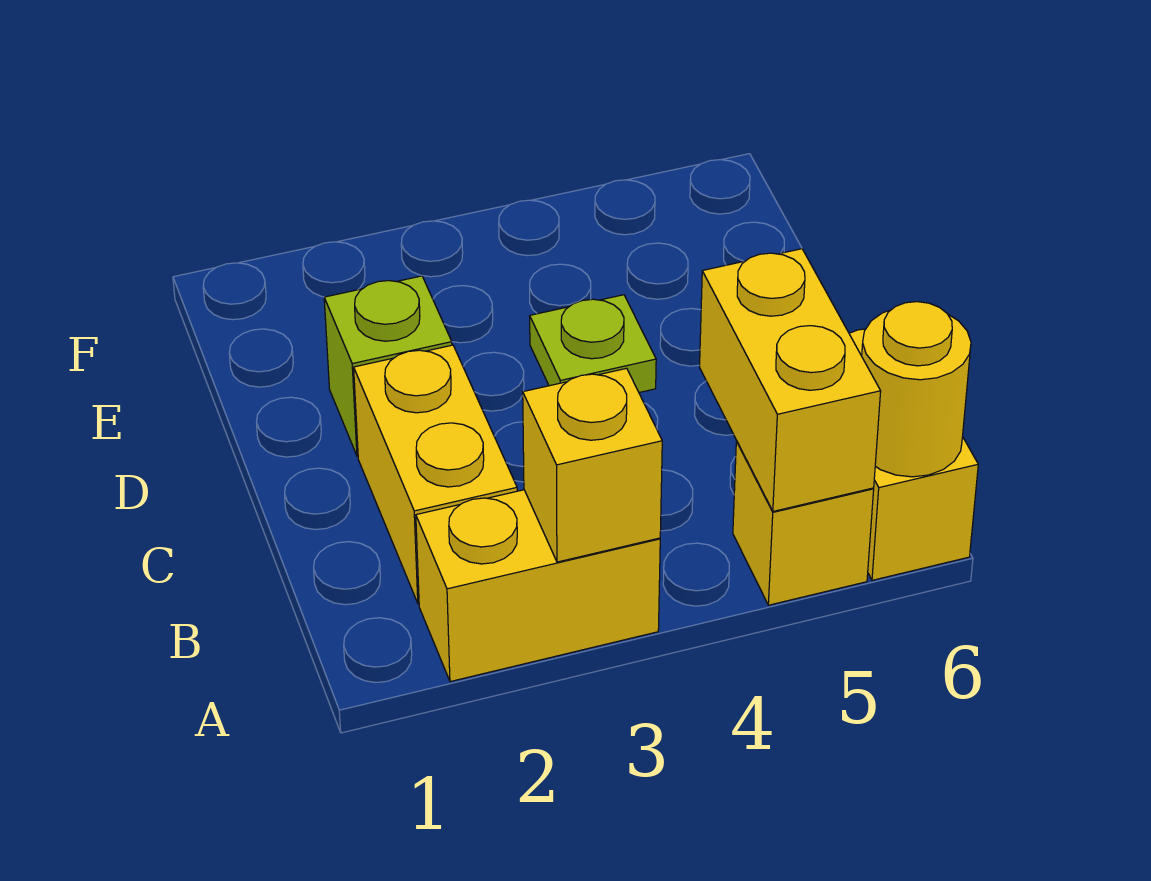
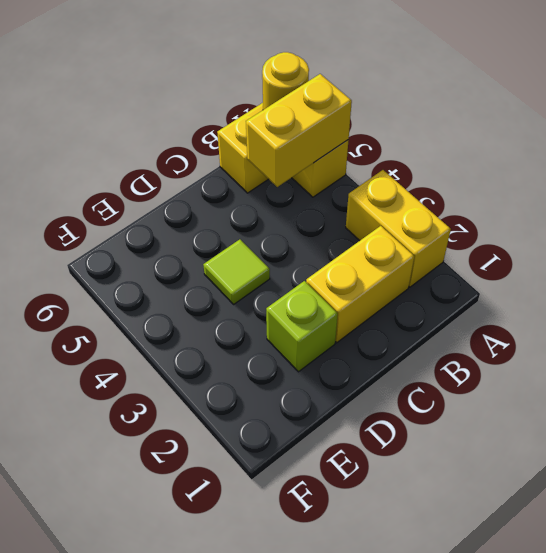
yellow brick A3 level 2 -> none
lime plate D4 level 1 -> lime tile D4 level 1

